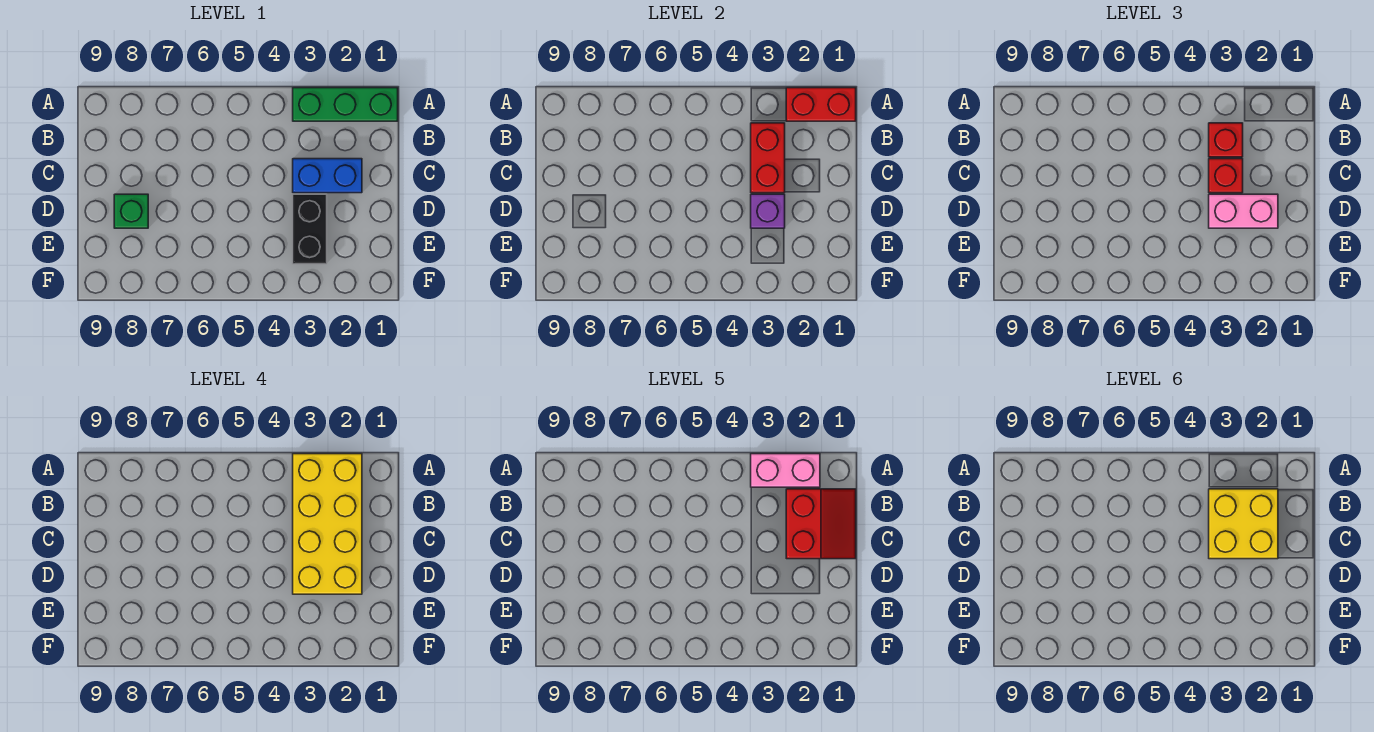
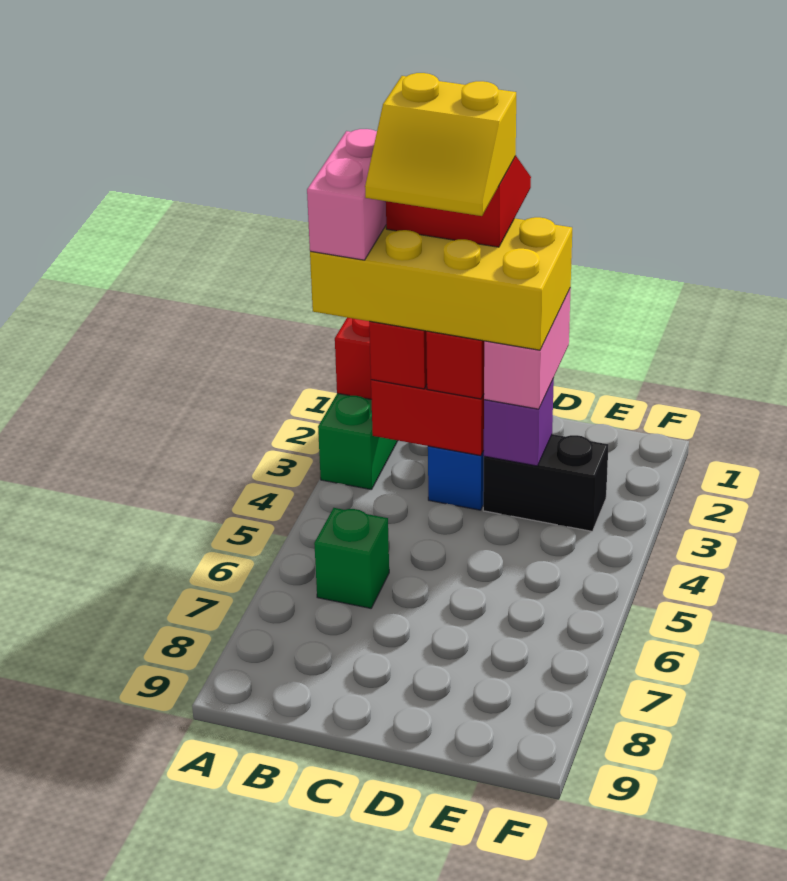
yellow brick B2:C3 level 6 -> yellow slope B2:C3 level 6 top 2
green brick D8 level 1 -> green brick B6 level 1

